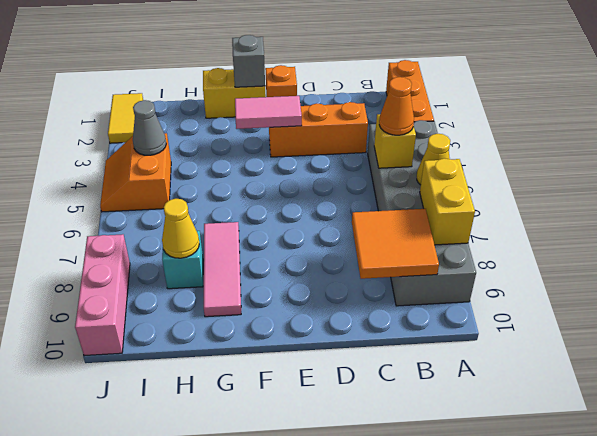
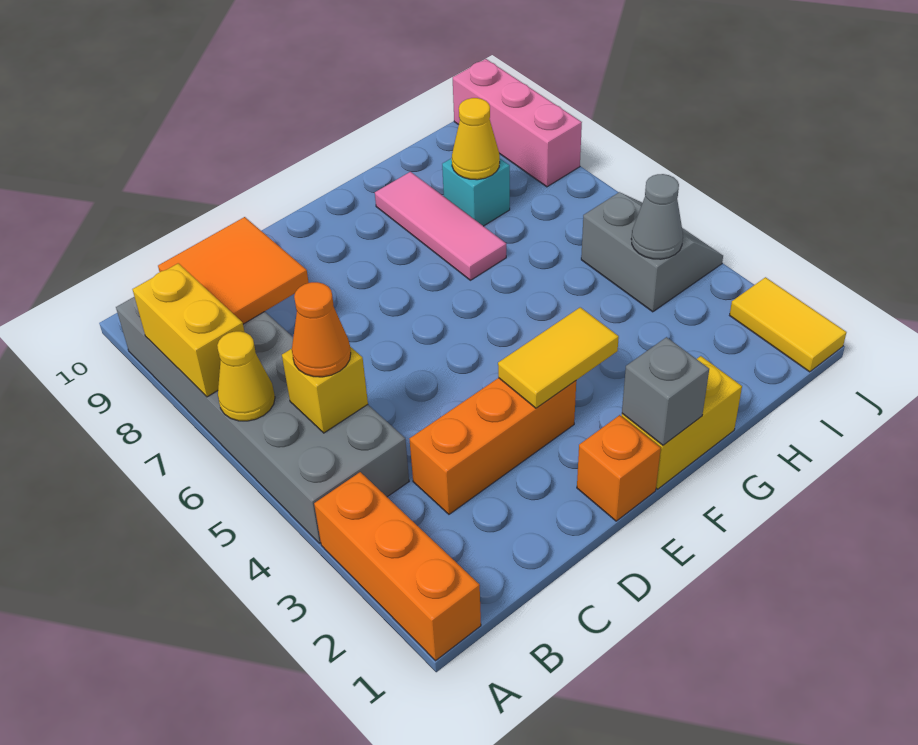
pink tile E3:F3 level 2 -> yellow tile E3:F3 level 2
orange slope I4:J5 level 1 top I -> grey slope I4:J5 level 1 top I

